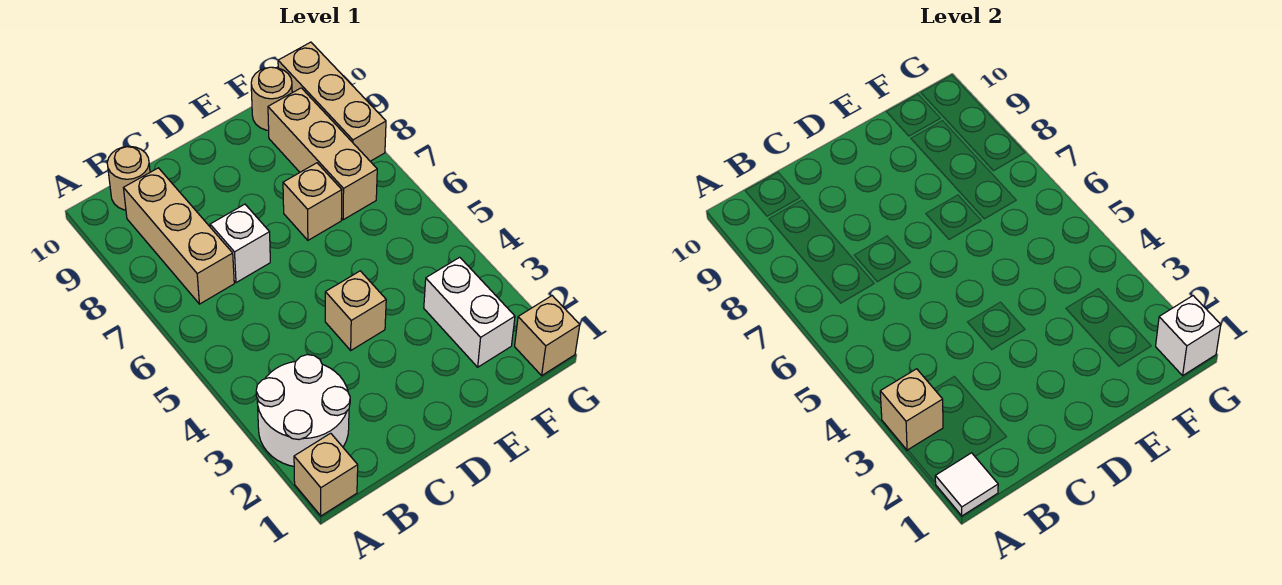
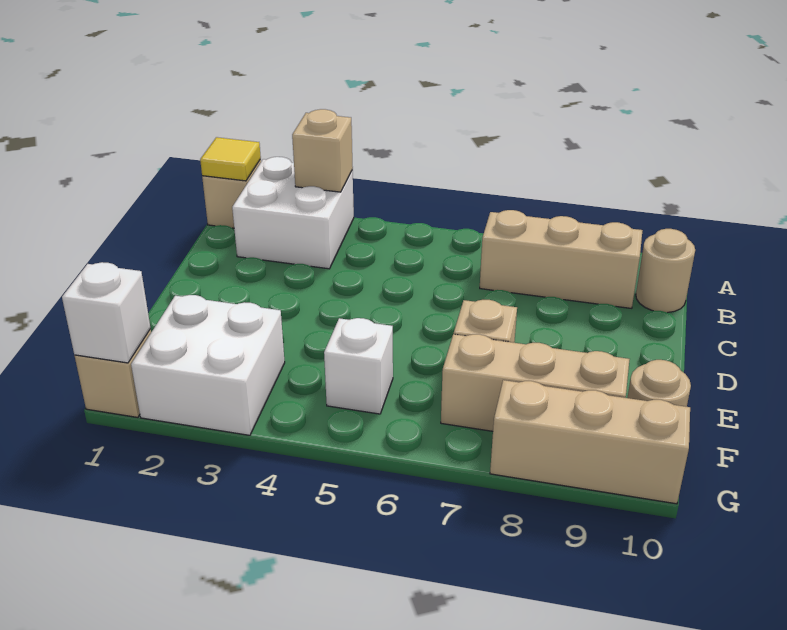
white tile A1 level 2 -> yellow tile A1 level 2
white round brick A2:B3 level 1 -> white brick A2:B3 level 1
white brick C7 level 1 -> white brick F5 level 1
tan brick D4 level 1 -> none
white brick F2:F3 level 1 -> white brick F2:G3 level 1

